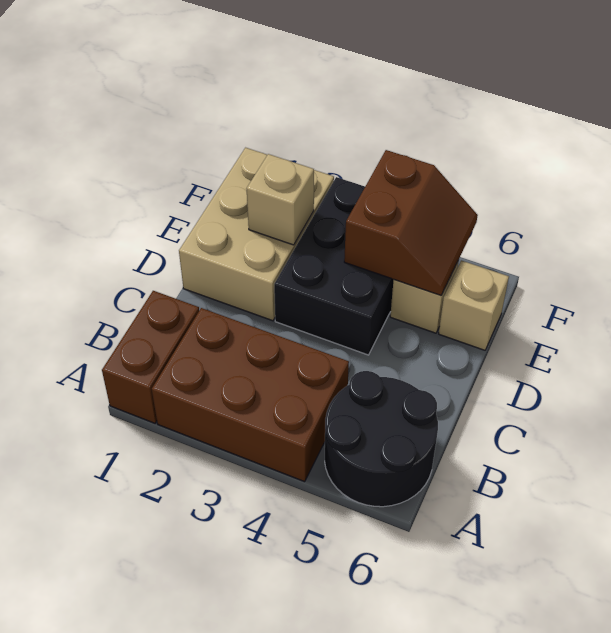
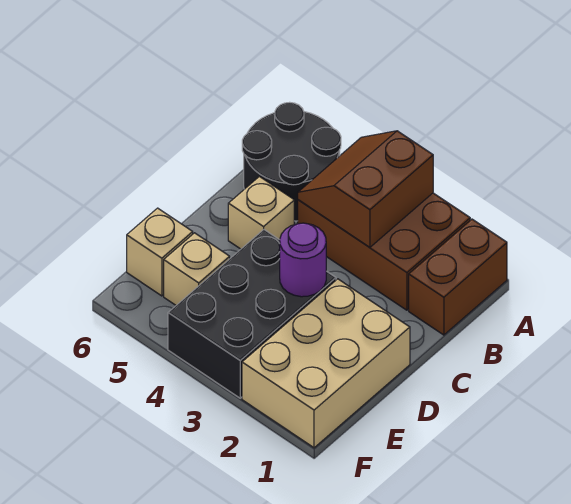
none -> purple round brick D3 level 2
tan brick E2 level 2 -> tan brick C5 level 1
brown slope E4:F5 level 2 top 4 -> brown slope A3:B4 level 2 top 3

